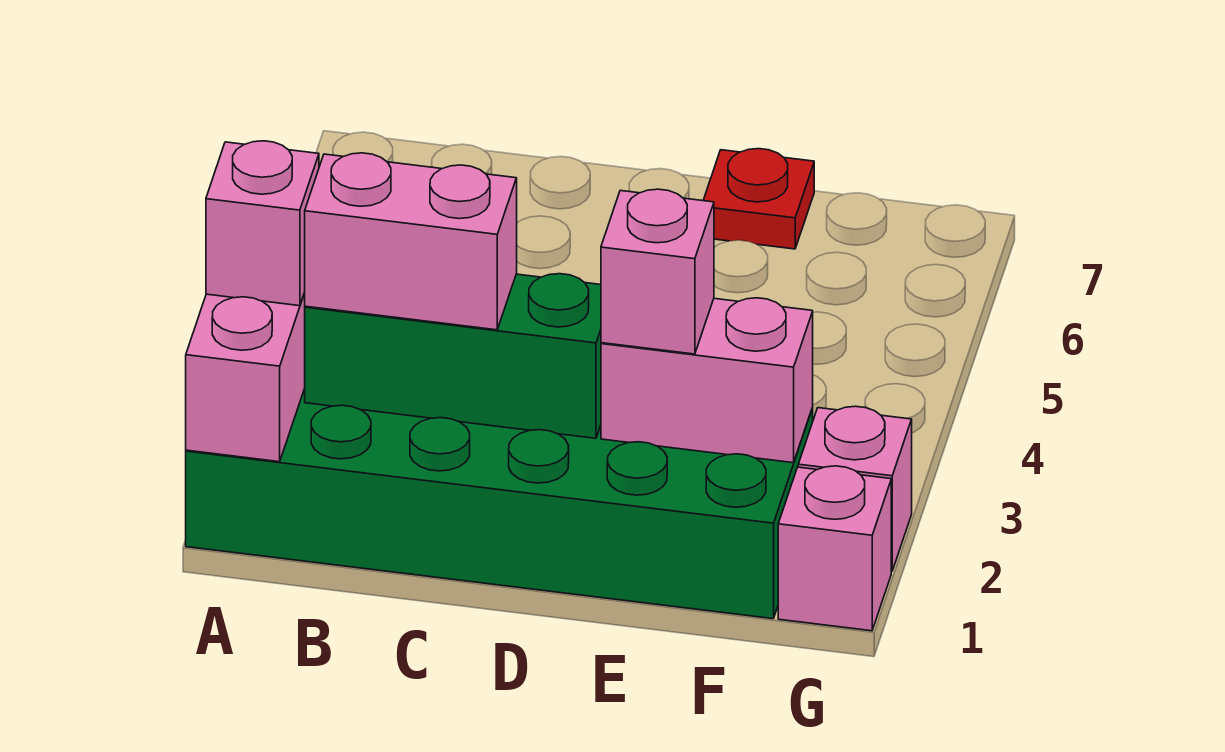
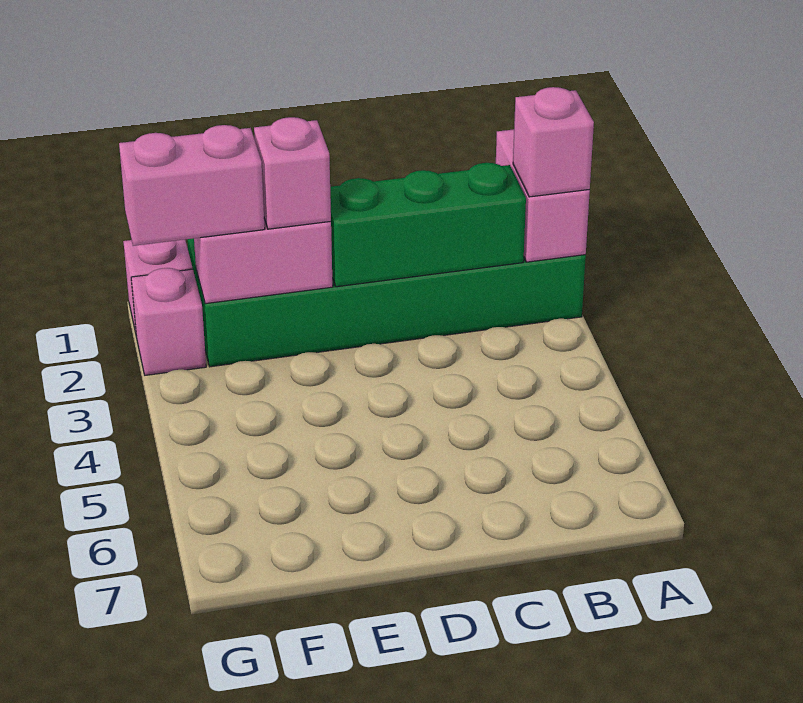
pink brick B2:C2 level 3 -> pink brick F2:G2 level 3
red plate E7 level 1 -> none

